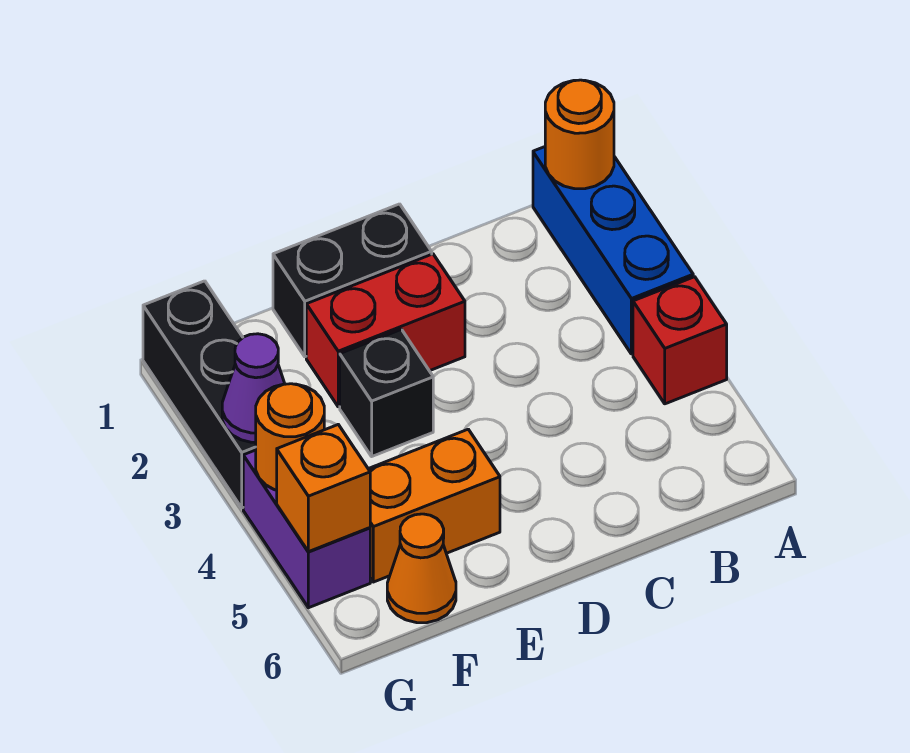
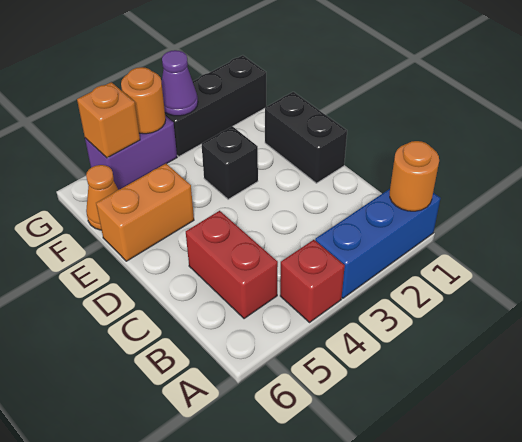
red brick D2:E2 level 1 -> red brick B5:C5 level 1
orange brick E5:F5 level 1 -> orange brick E5:E6 level 1

